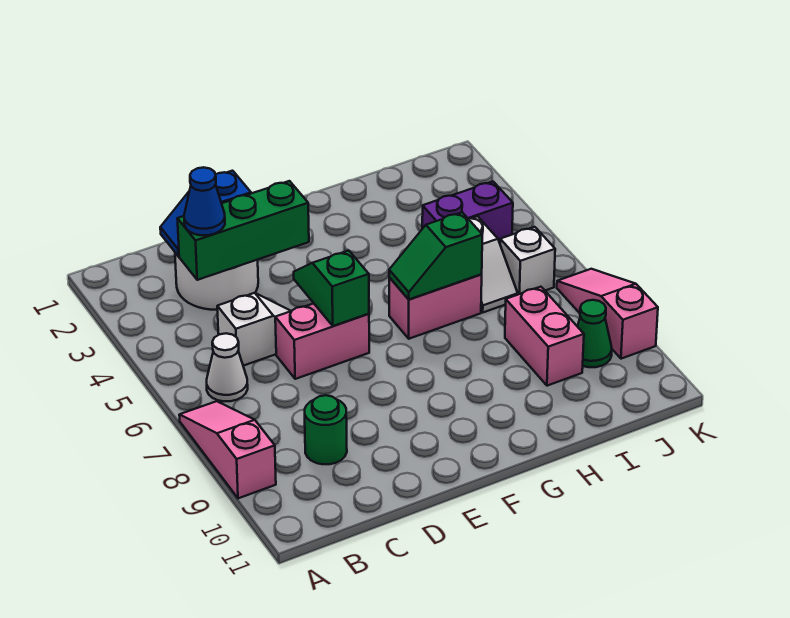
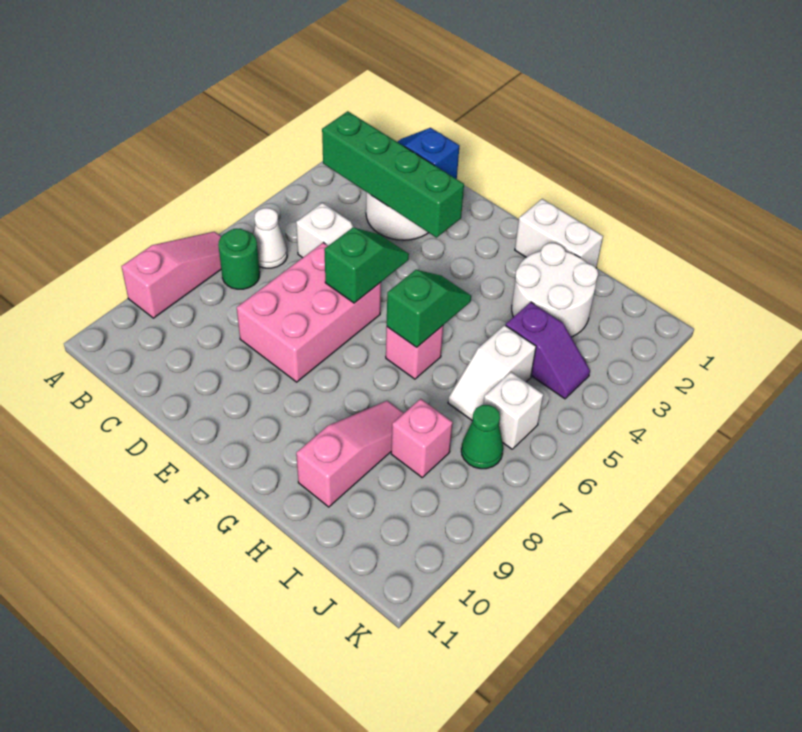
green brick C3:E3 level 2 -> green brick B3:E3 level 2
blue cone C3 level 3 -> none
green round brick C9 level 1 -> green round brick B7 level 1
pink brick D6:E6 level 1 -> pink brick D6:E8 level 1
none -> white brick G1:H1 level 1
pink brick G6:H6 level 1 -> pink brick G6 level 1
green slope G6:H6 level 2 top H -> green slope G5:G6 level 2 top 6
none -> white round brick H2:I3 level 1
purple brick I4:J4 level 1 -> purple slope I4:J4 level 1 top I
pink brick I8:I9 level 1 -> pink brick I8 level 1
green cone J9 level 1 -> green cone J7 level 1
pink slope K7:K9 level 1 top 9 -> pink slope H8:H10 level 1 top 10

